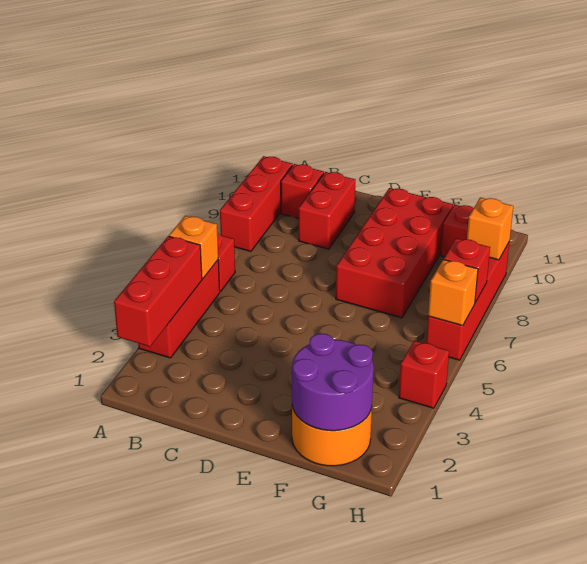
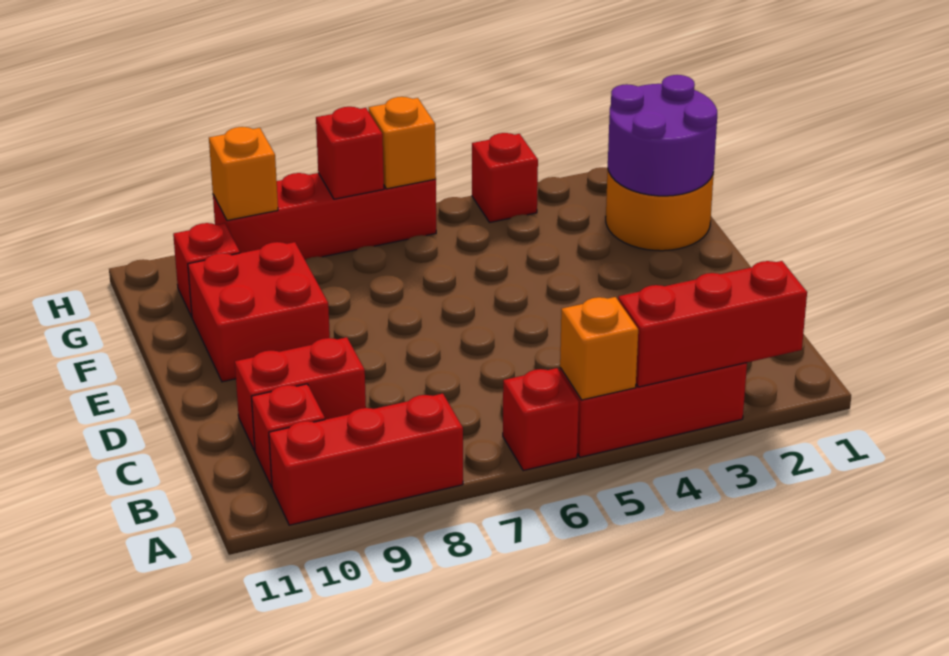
red brick E7:F10 level 1 -> red brick E9:F10 level 1

